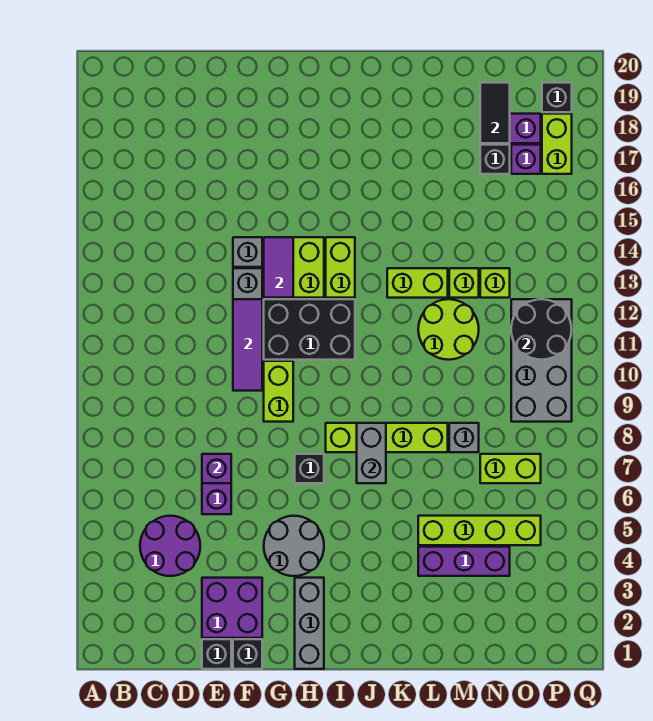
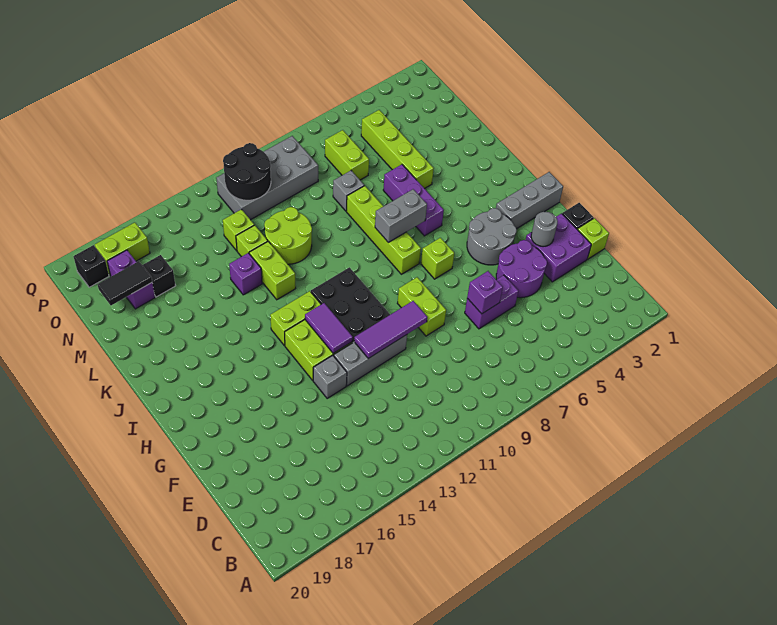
purple round brick C4:D5 level 1 -> purple round brick E4:F5 level 1
black brick E1 level 1 -> lime brick E1 level 1
none -> grey round brick F3 level 2
lime brick G9:G10 level 1 -> lime brick F9:G9 level 1
purple tile G13:G14 level 2 -> purple tile G13:H13 level 2
black brick H7 level 1 -> lime brick H7 level 1
purple brick L4:N4 level 1 -> purple brick J6:L6 level 1
purple brick O17 level 1 -> purple brick L14 level 1

